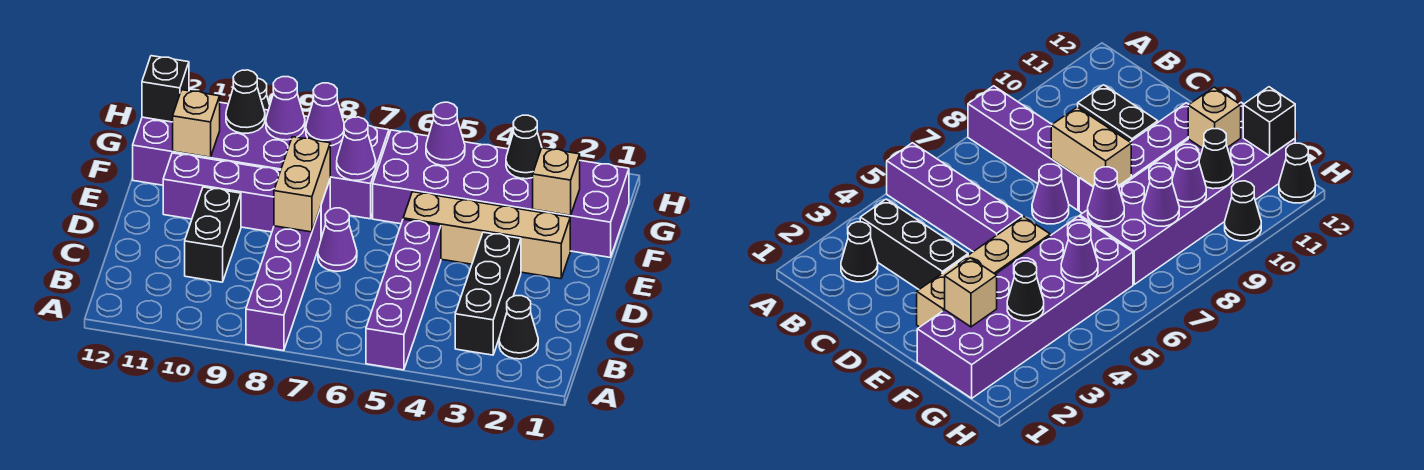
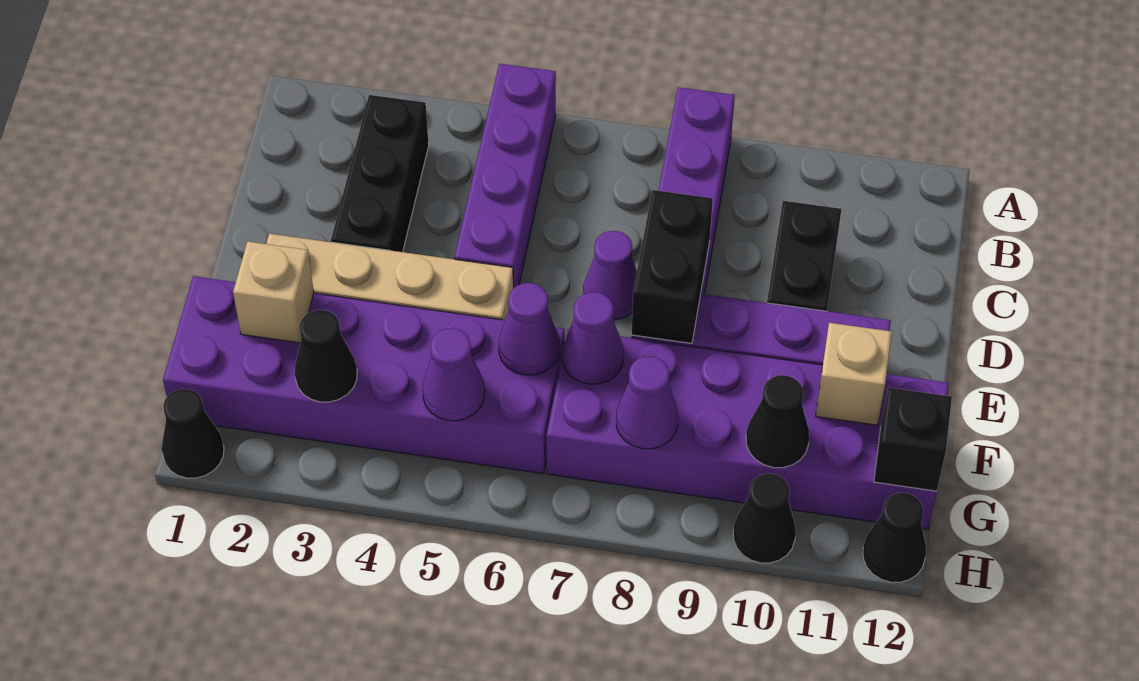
black cone B2 level 1 -> black cone H1 level 1
tan brick D8:E8 level 2 -> black brick D8:E8 level 2
purple cone G9 level 2 -> purple cone F6 level 2

